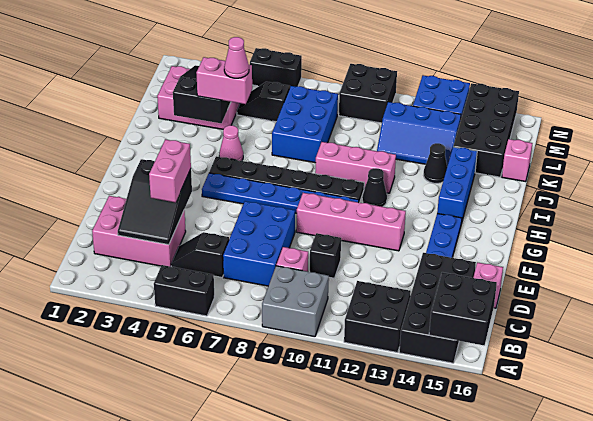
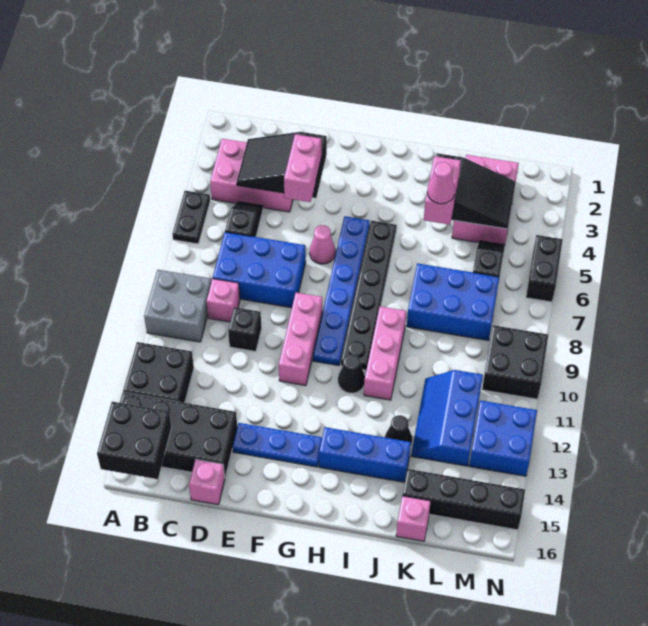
black brick A5:A6 level 1 -> black plate A5:A6 level 1
pink brick C2:D4 level 1 -> pink brick B3:D4 level 1
pink brick D4:E4 level 3 -> pink brick E4:E5 level 3
pink brick F9:F12 level 1 -> pink brick F9:F11 level 1
pink cone I5 level 1 -> pink cone F6 level 1
black brick K14:N15 level 1 -> black brick K15:N15 level 1

